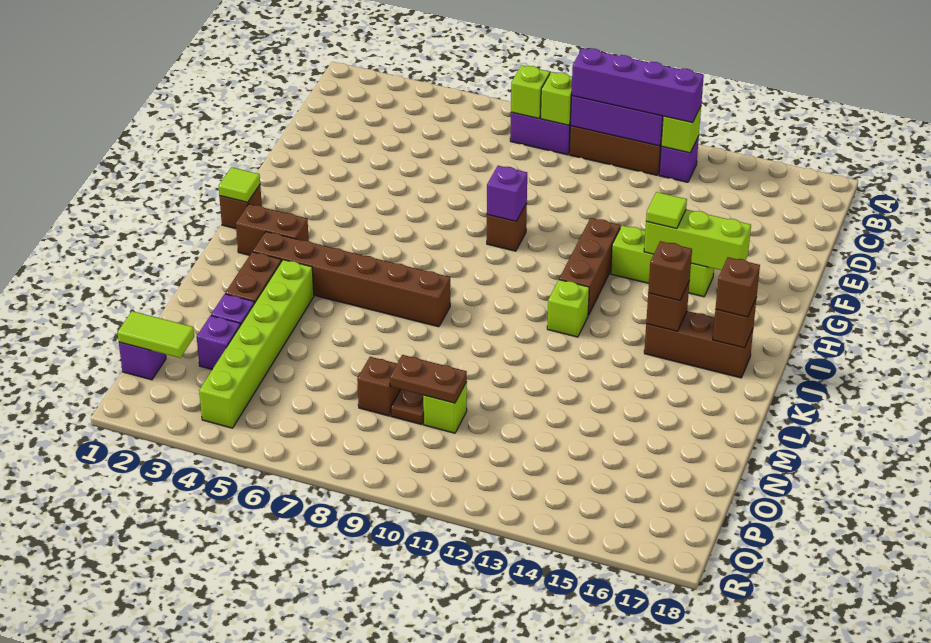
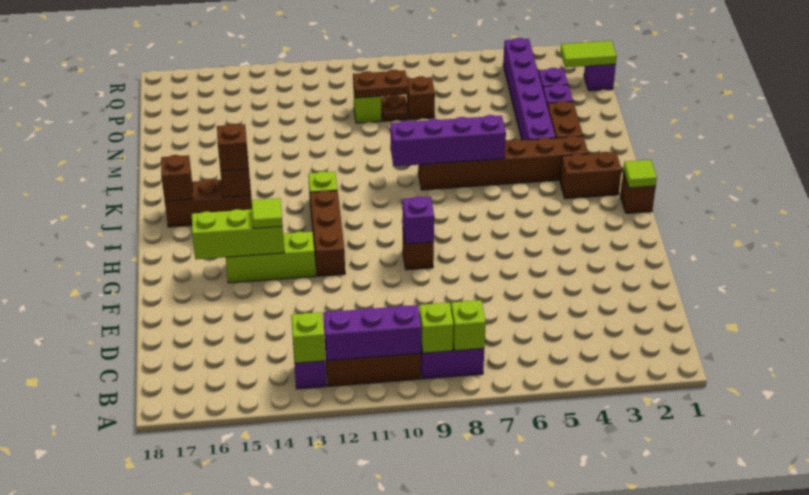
purple brick B10:B13 level 3 -> purple brick K6:K9 level 2
brown brick J17 level 3 -> none
lime brick L4:Q4 level 1 -> purple brick L4:Q4 level 1

